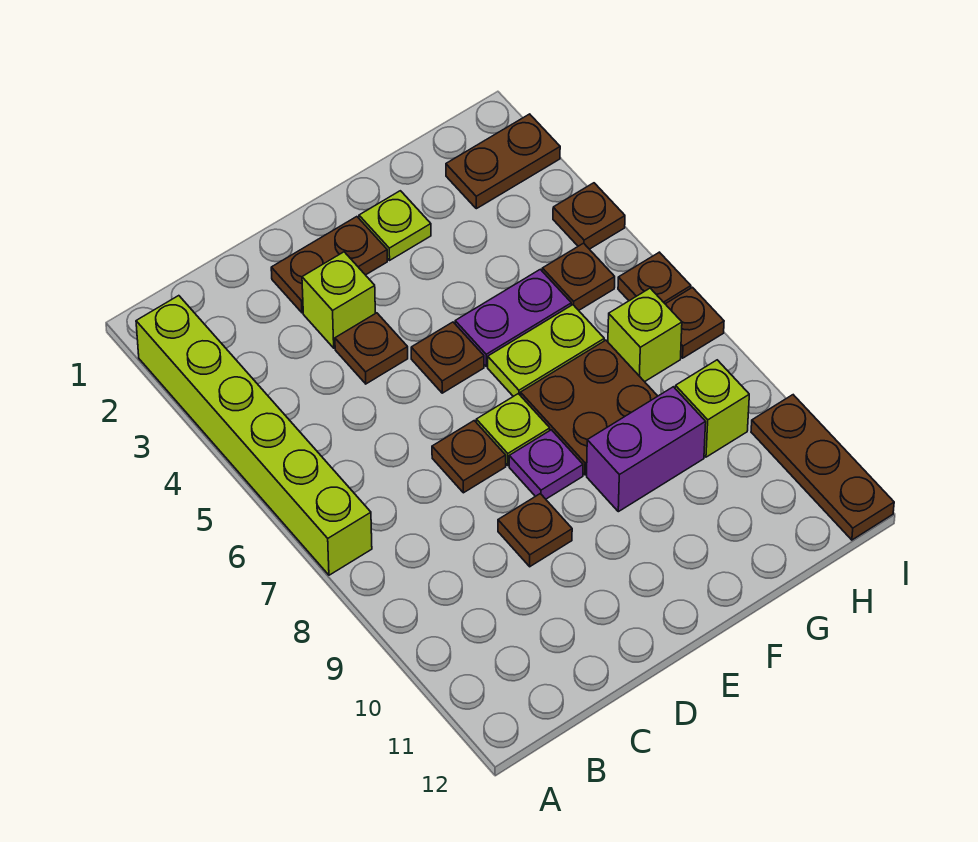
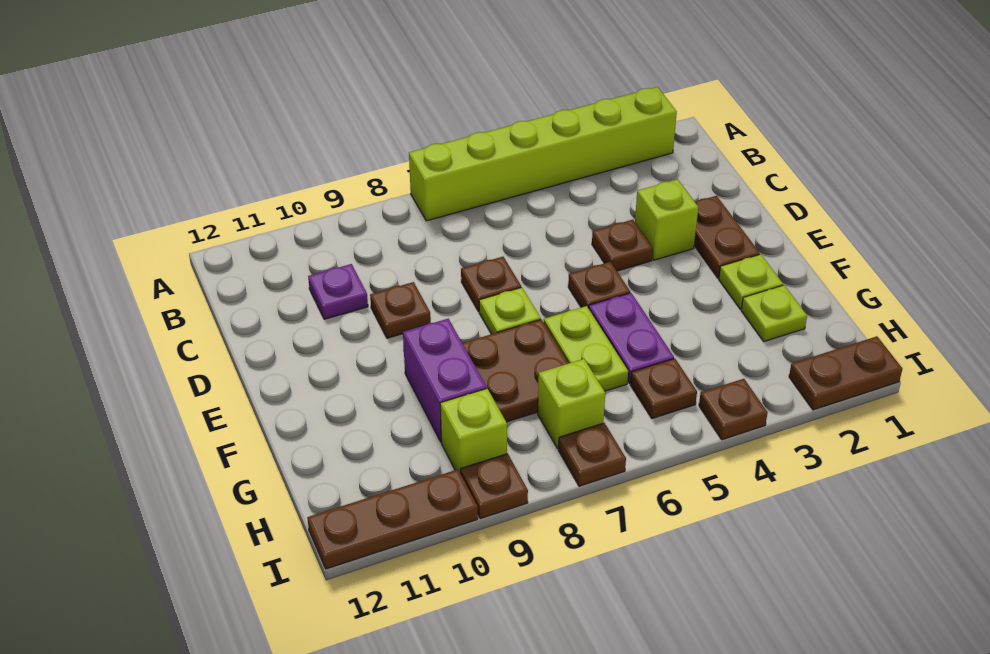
purple plate E8 level 1 -> purple plate C10 level 1
none -> lime plate G2 level 1
brown plate H2:I2 level 1 -> brown plate I1:I2 level 1
brown plate I6 level 1 -> brown plate I9 level 1

